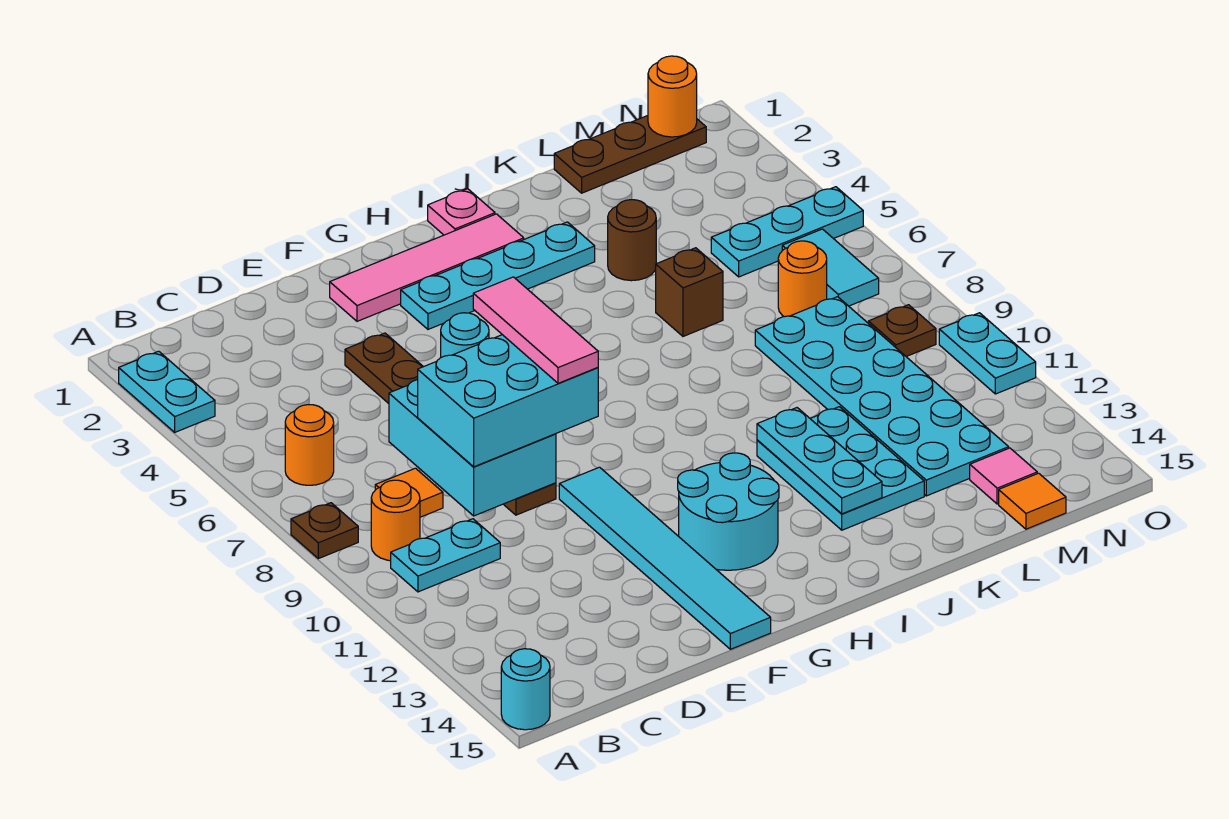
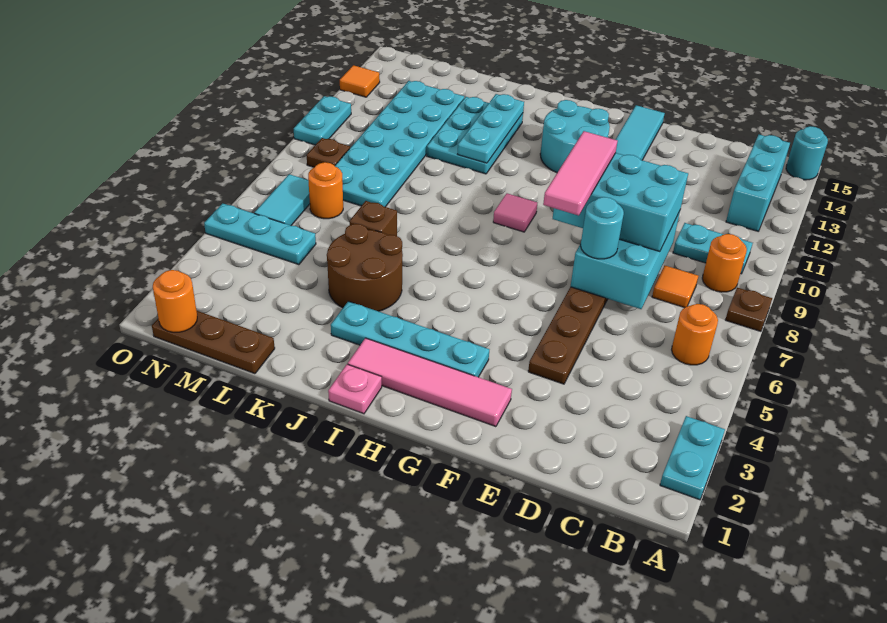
none -> cyan brick B12:B14 level 1
brown round brick K4 level 1 -> brown round brick J4:K5 level 1
pink tile M14 level 1 -> pink tile H9 level 1
orange tile M15 level 1 -> orange tile O13 level 1

